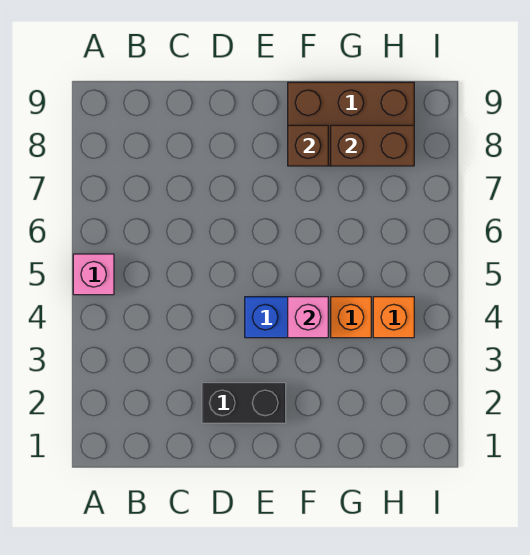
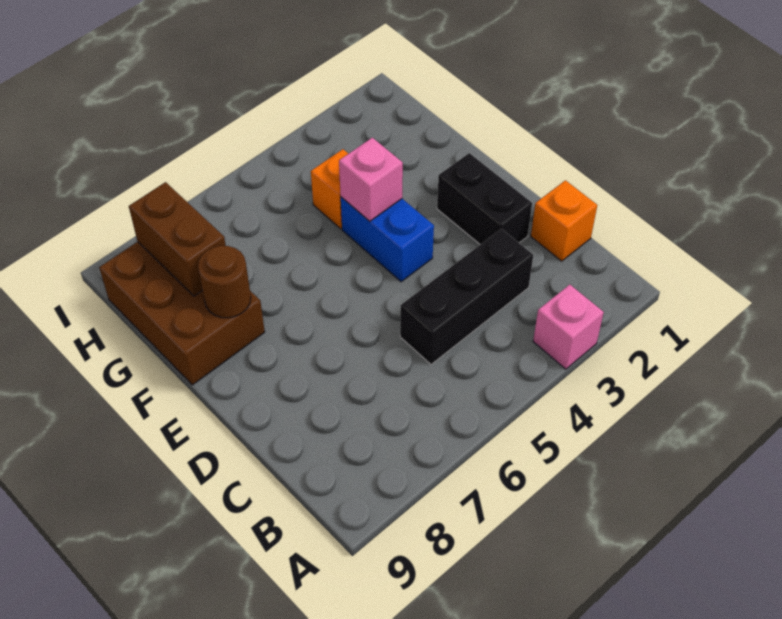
pink brick A5 level 1 -> pink brick A3 level 1
none -> black brick C3:C5 level 1
brown brick F8 level 2 -> brown round brick F8 level 2
orange brick H4 level 1 -> orange brick C1 level 1

